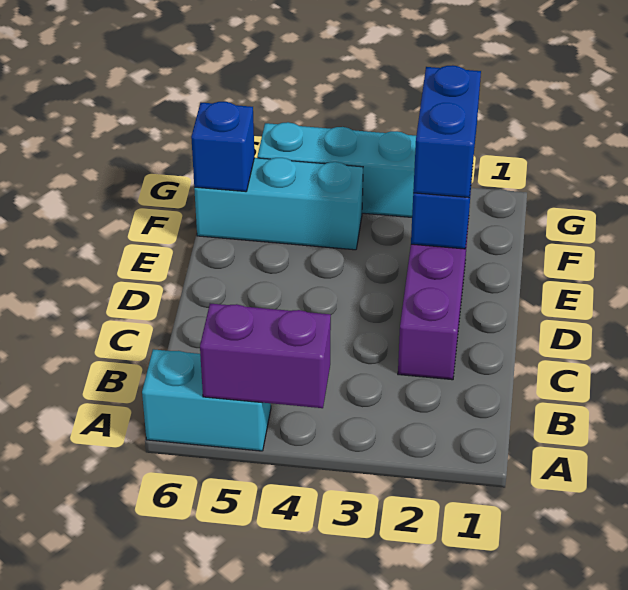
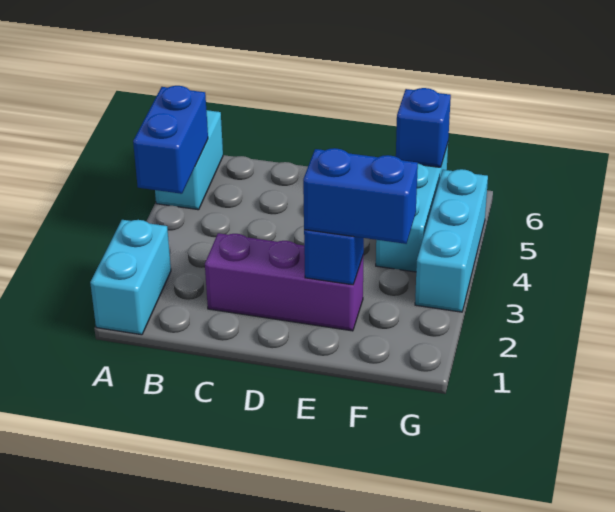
none -> cyan brick A1:A2 level 1
purple brick A4:A5 level 2 -> blue brick A4:A5 level 2

